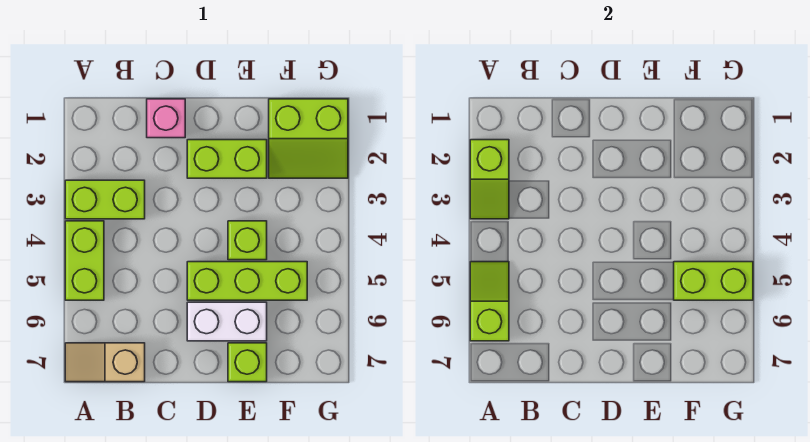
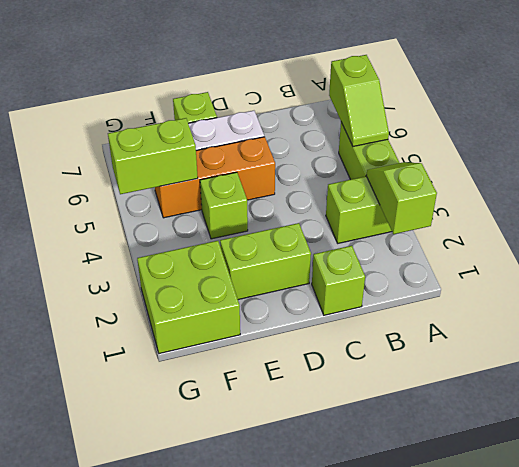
tan slope A7:B7 level 1 top B -> none
pink brick C1 level 1 -> lime brick C1 level 1
lime brick D5:F5 level 1 -> orange brick D5:F5 level 1
lime slope F1:G2 level 1 top 1 -> lime brick F1:G2 level 1

